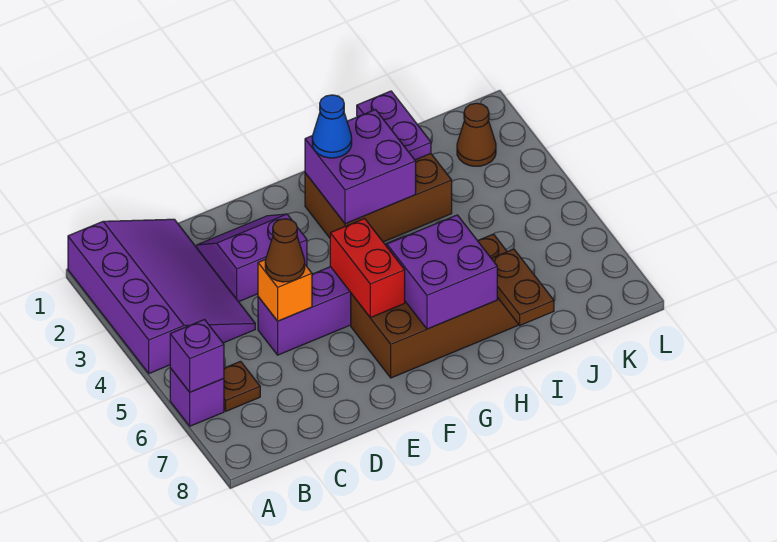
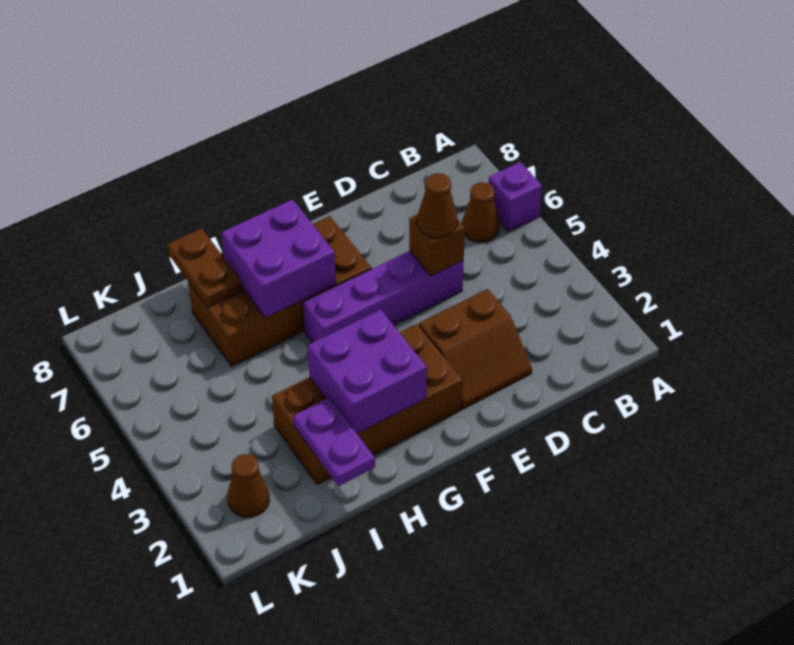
purple slope A1:C4 level 1 top A -> none
purple brick A6 level 2 -> none
brown plate B6 level 1 -> brown cone B6 level 1
purple slope D2:E3 level 1 top 3 -> brown slope D2:E3 level 1 top 3
orange brick D5 level 2 -> brown brick D5 level 2
red brick F5:F6 level 2 -> none
brown brick G2:I3 level 1 -> brown brick F2:I3 level 1
blue cone G2 level 3 -> none

